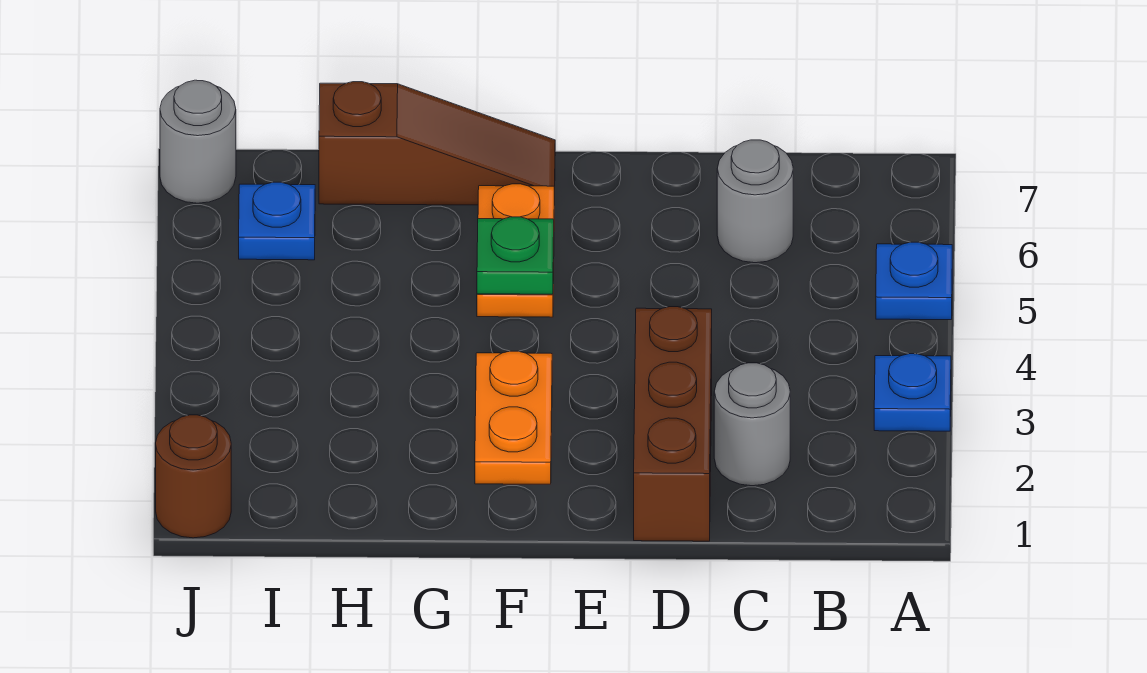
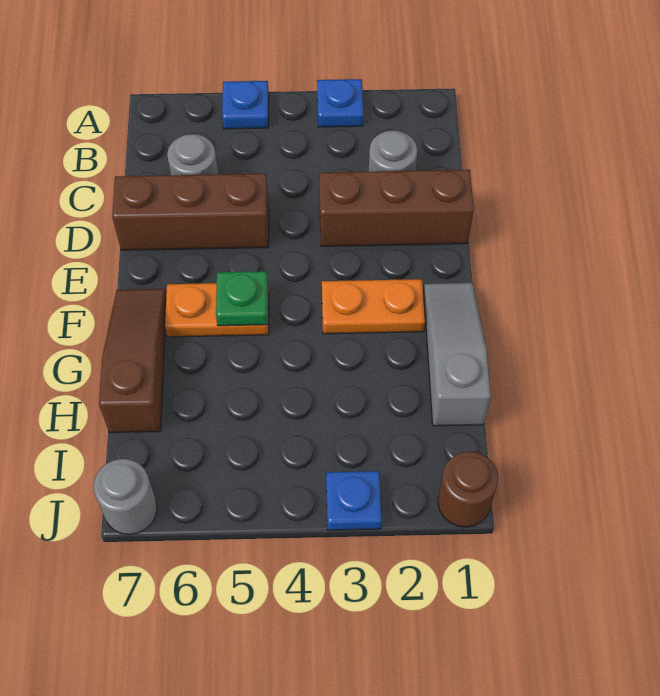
none -> brown brick D5:D7 level 1
none -> grey slope F1:H1 level 1 top H
blue plate I6 level 1 -> blue plate J3 level 1

